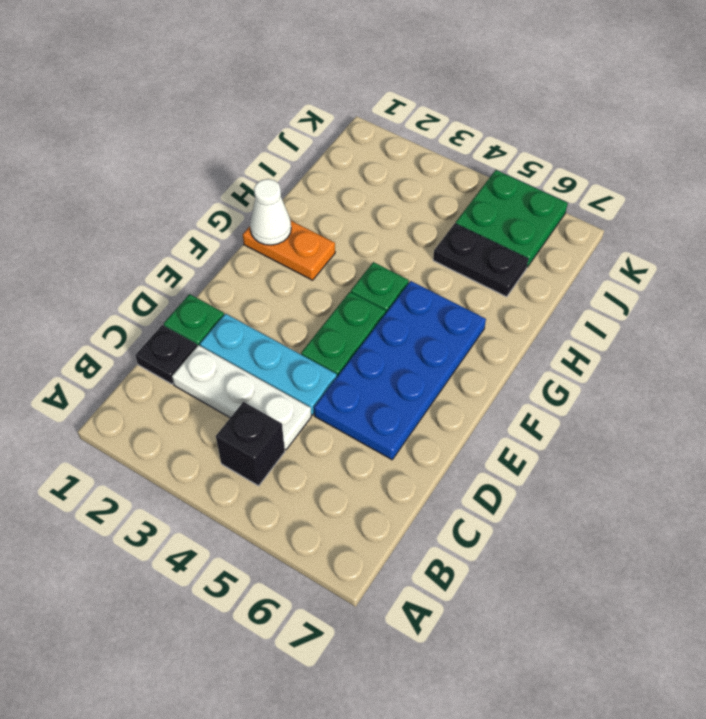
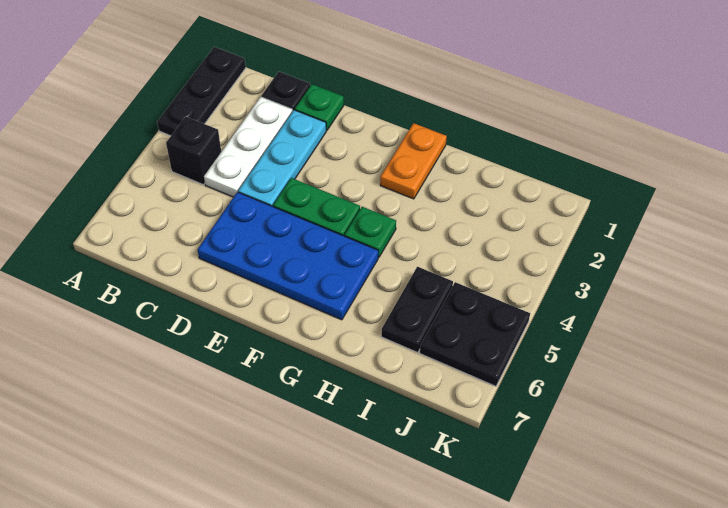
none -> black plate A1:A3 level 1
white cone G1 level 2 -> none
green plate J5:K6 level 1 -> black plate J5:K6 level 1

